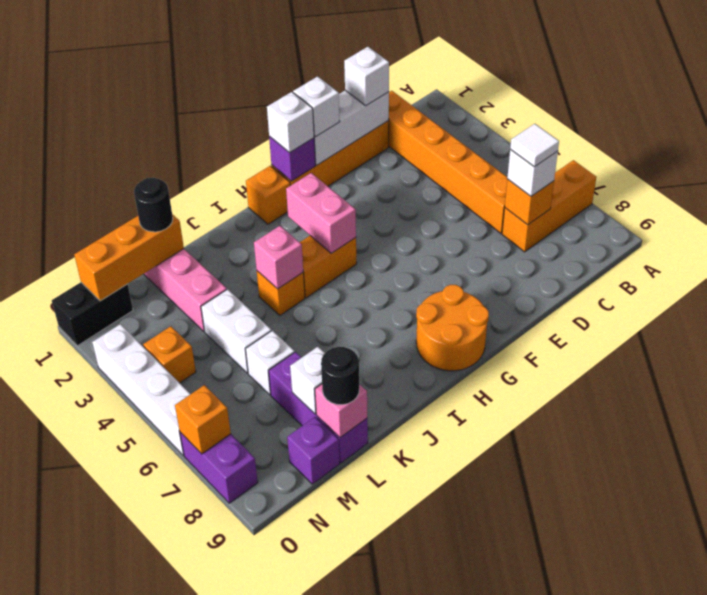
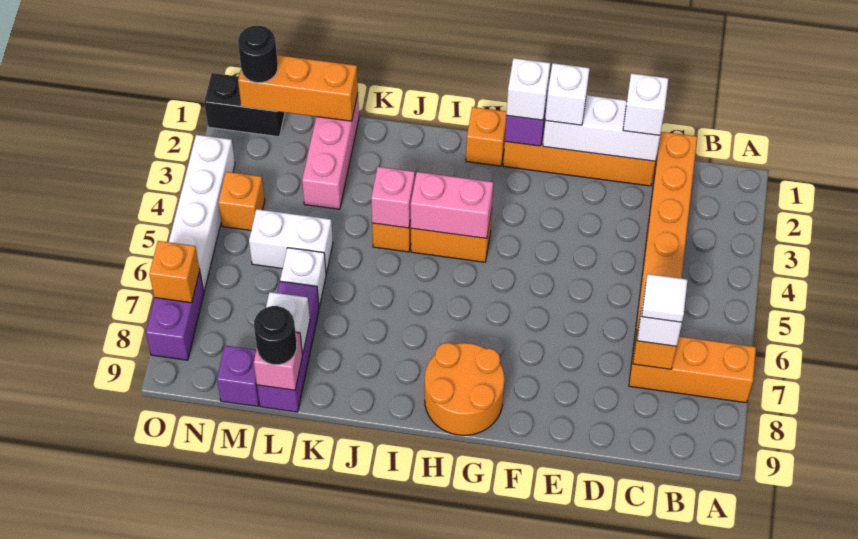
pink brick H3:H4 level 2 -> pink brick H4:I4 level 2
black round brick L1 level 3 -> black round brick N1 level 3
white brick L4:L5 level 1 -> white brick L5:M5 level 1

